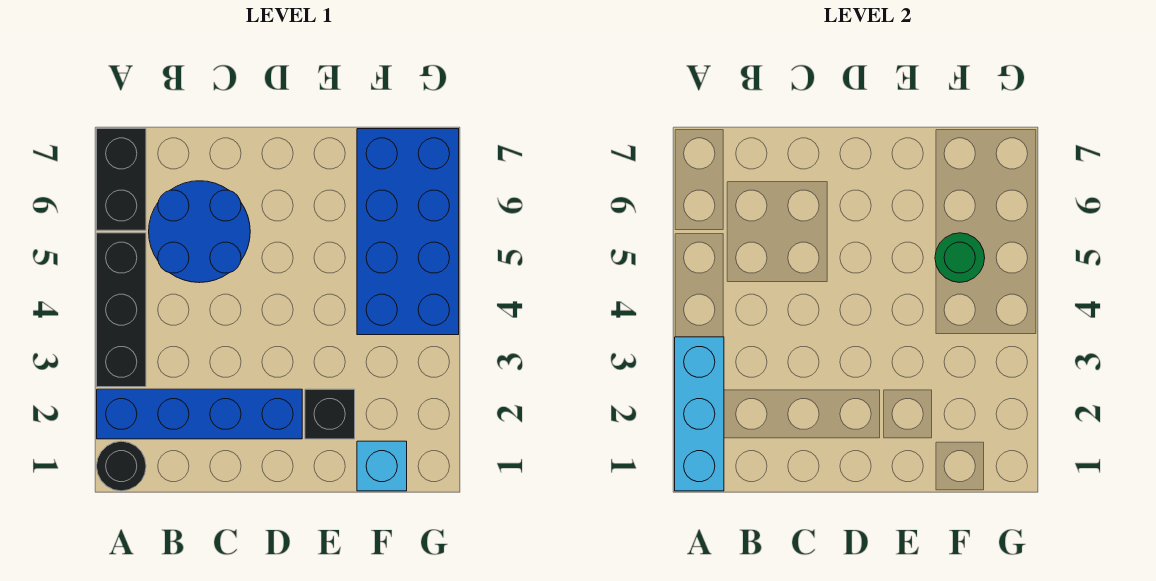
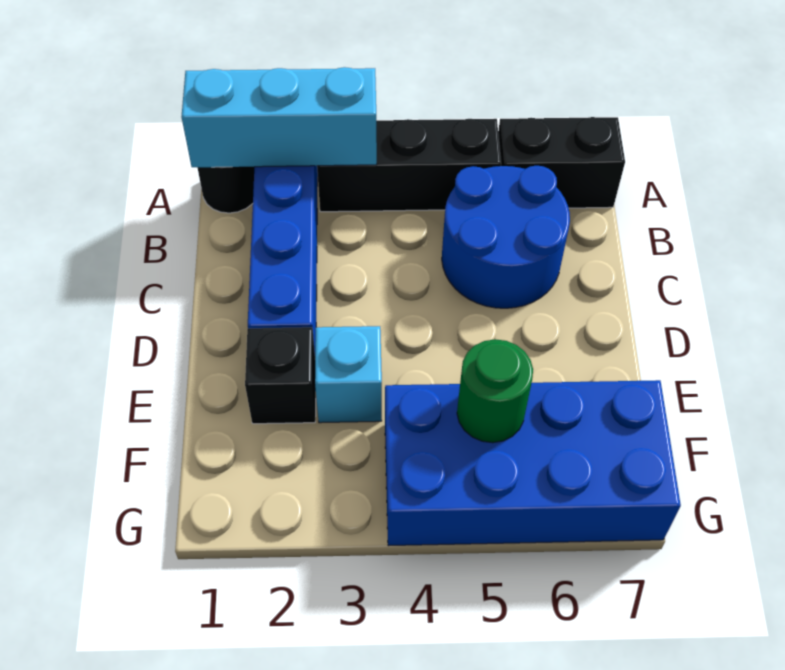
cyan brick F1 level 1 -> cyan brick E3 level 1

